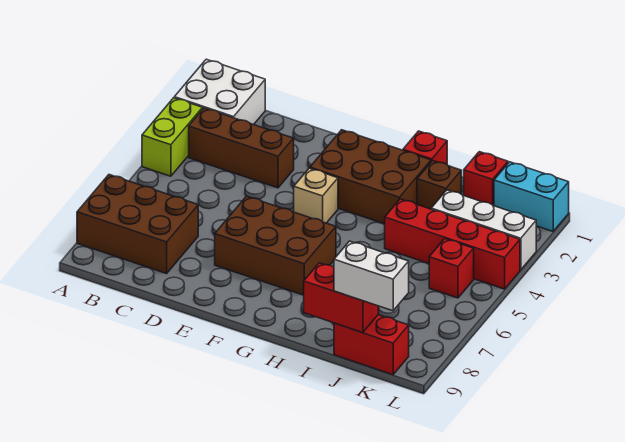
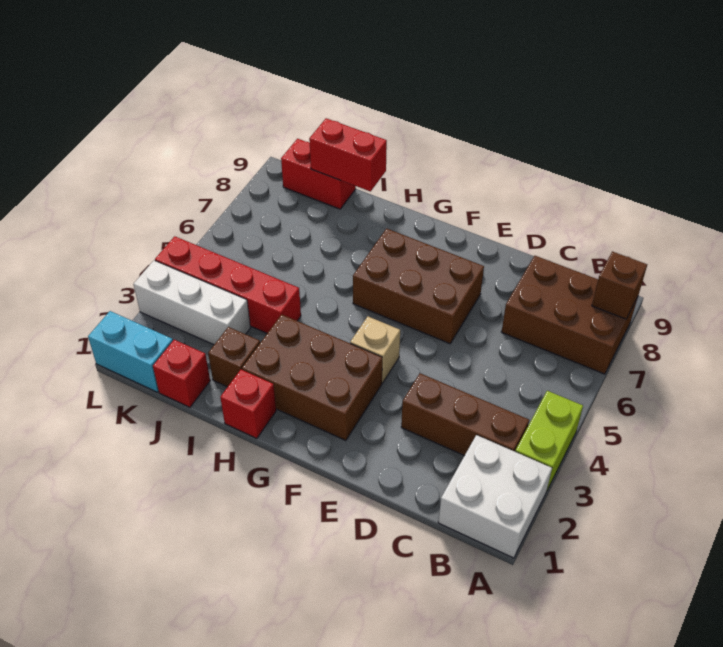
none -> brown brick A8 level 2
white brick J9:K9 level 3 -> none
red brick K5 level 1 -> none

